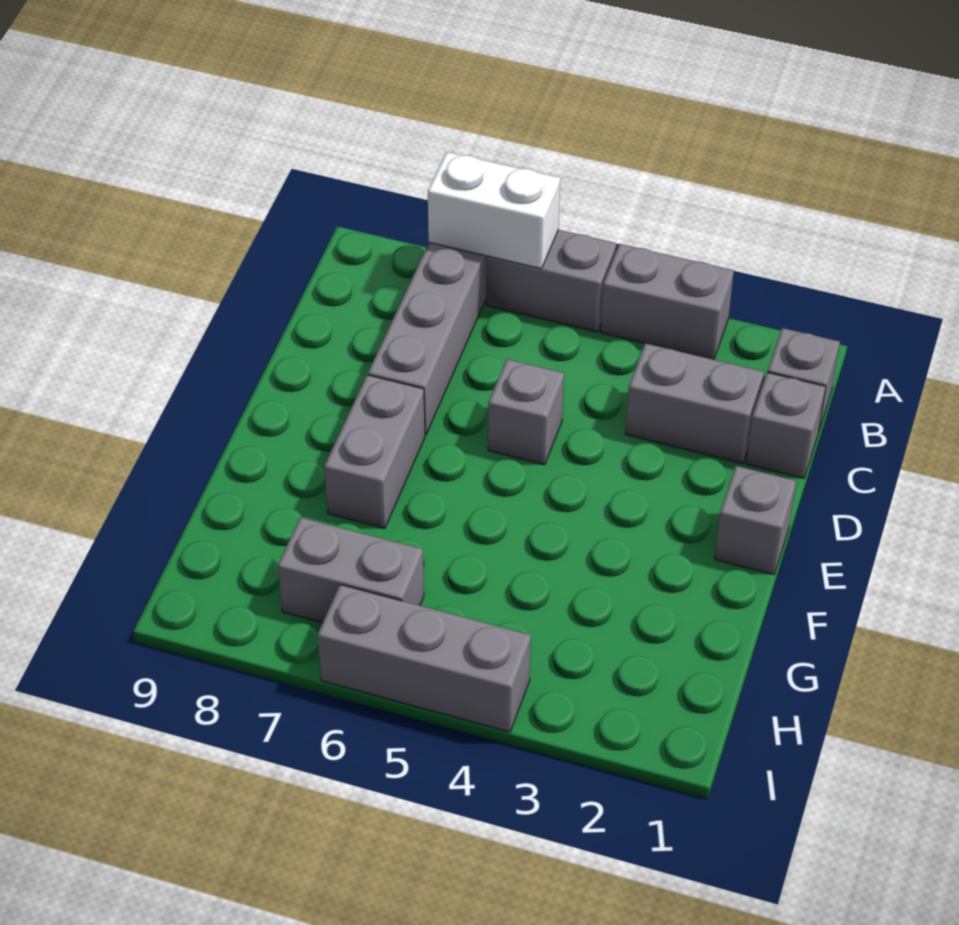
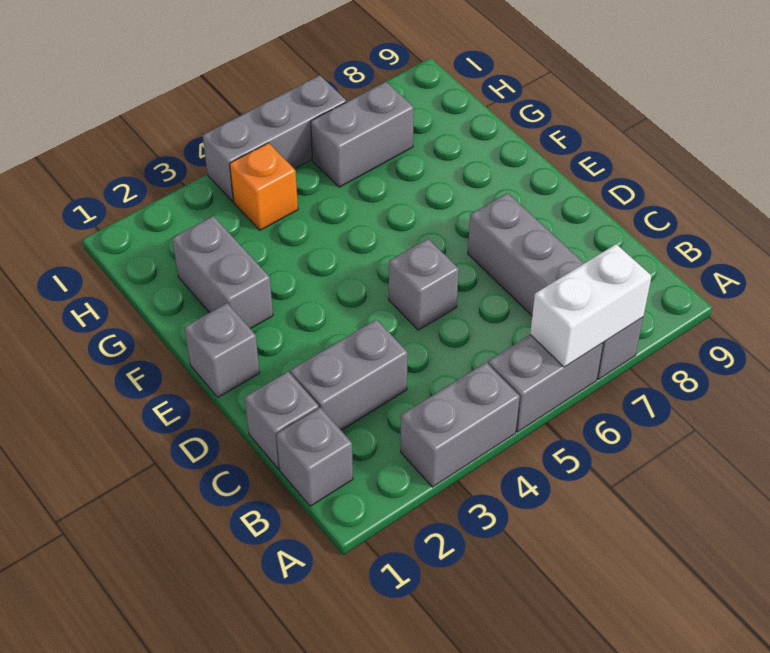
grey brick E7:F7 level 1 -> grey brick F2:G2 level 1
none -> orange brick H4 level 1

